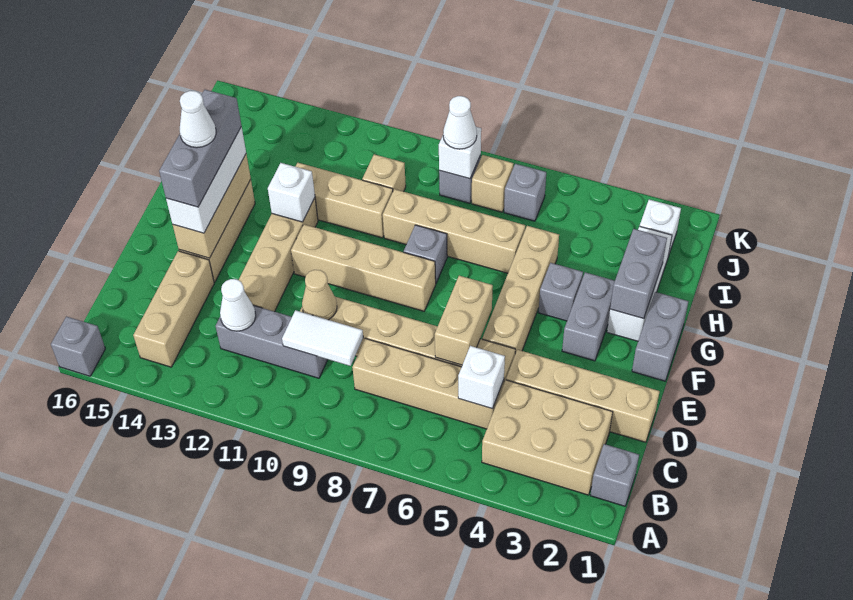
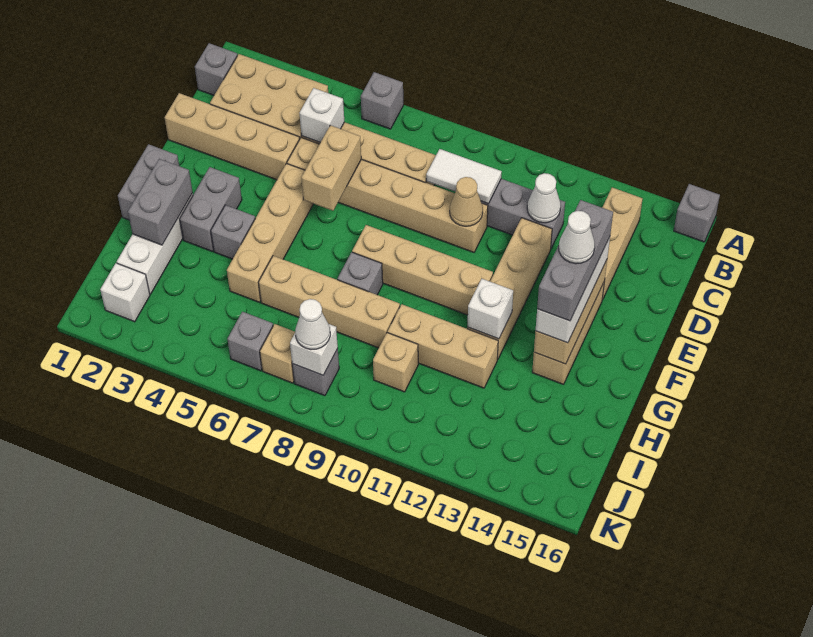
none -> grey brick A6 level 1

